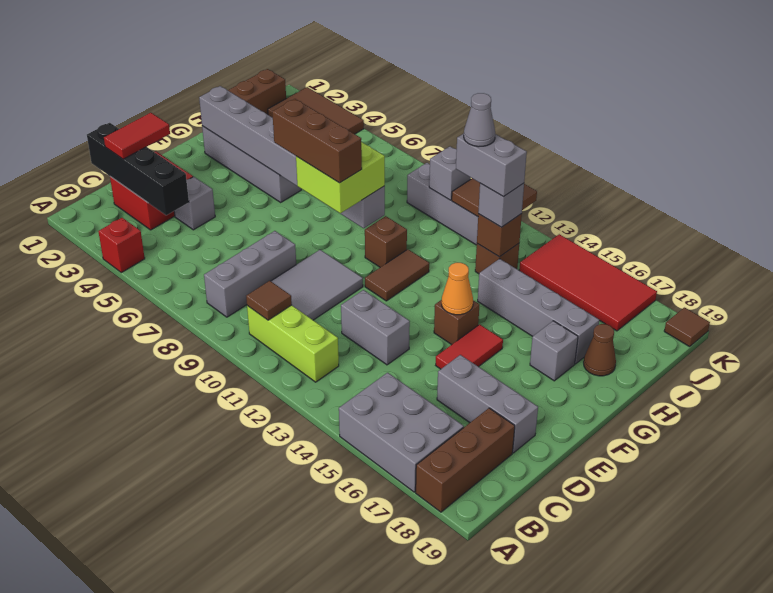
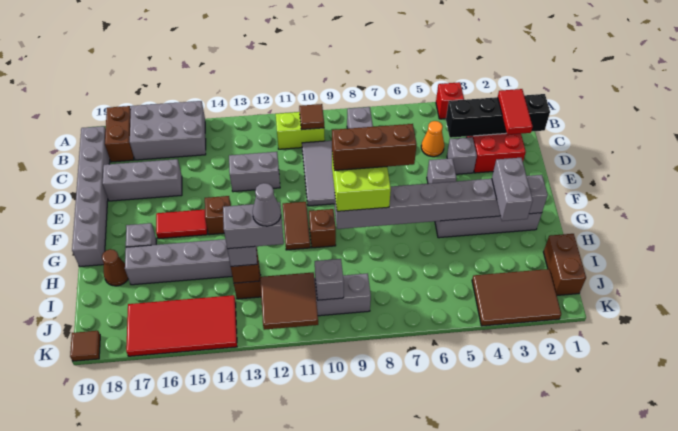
brown brick A18:C18 level 1 -> brown brick A18:B18 level 1
lime brick B10:B12 level 1 -> lime brick B10:B11 level 1
none -> grey brick B19:G19 level 1
none -> grey brick E5 level 1
red tile E15:F15 level 1 -> red tile F15:F16 level 1
orange cone F14 level 2 -> orange cone C5 level 1
none -> grey brick G3:H3 level 3

